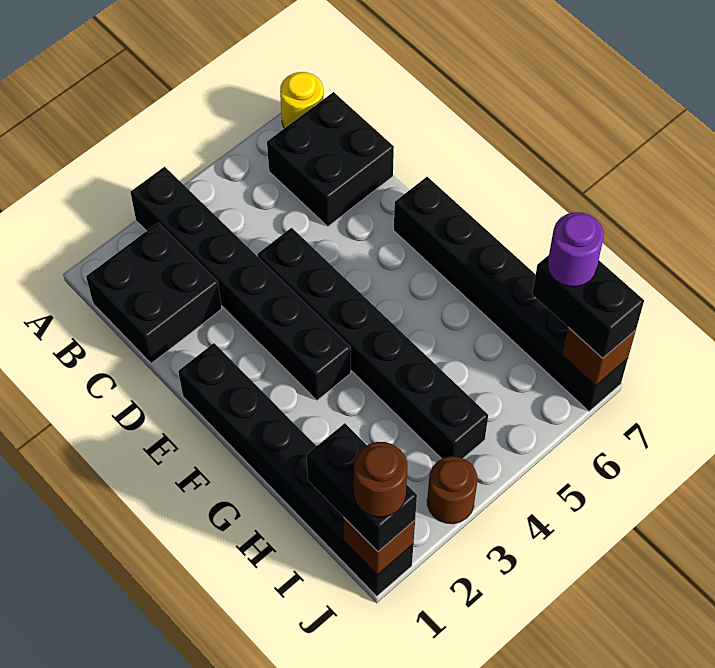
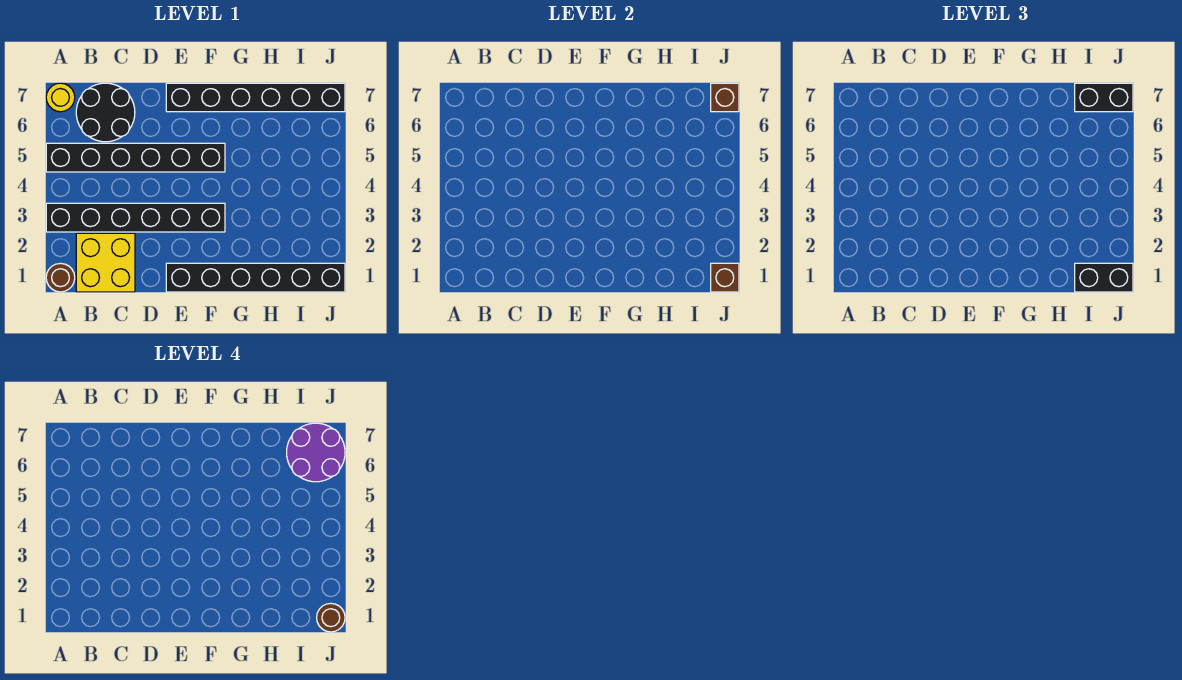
black brick B1:C2 level 1 -> yellow brick B1:C2 level 1
black brick B6:C7 level 1 -> black round brick B6:C7 level 1
black brick D4:I4 level 1 -> black brick A5:F5 level 1
purple round brick I7 level 4 -> purple round brick I6:J7 level 4
brown round brick J3 level 1 -> brown round brick A1 level 1

